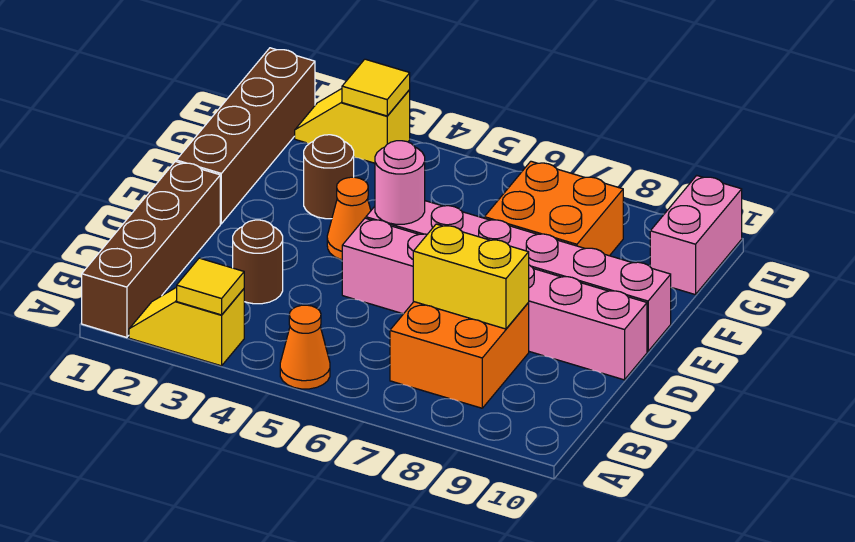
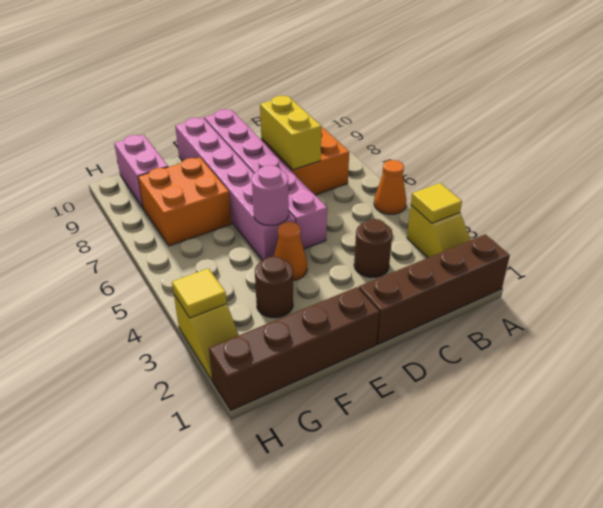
pink brick G10:H10 level 1 -> pink brick G9:G10 level 1

